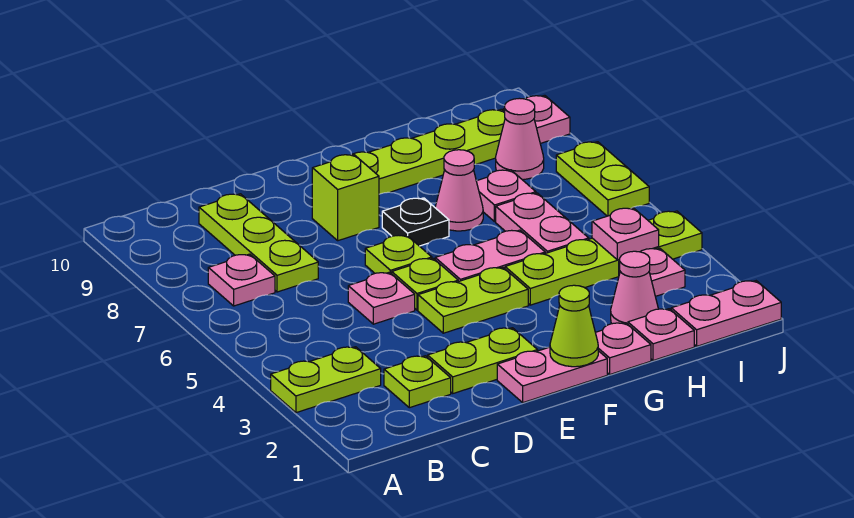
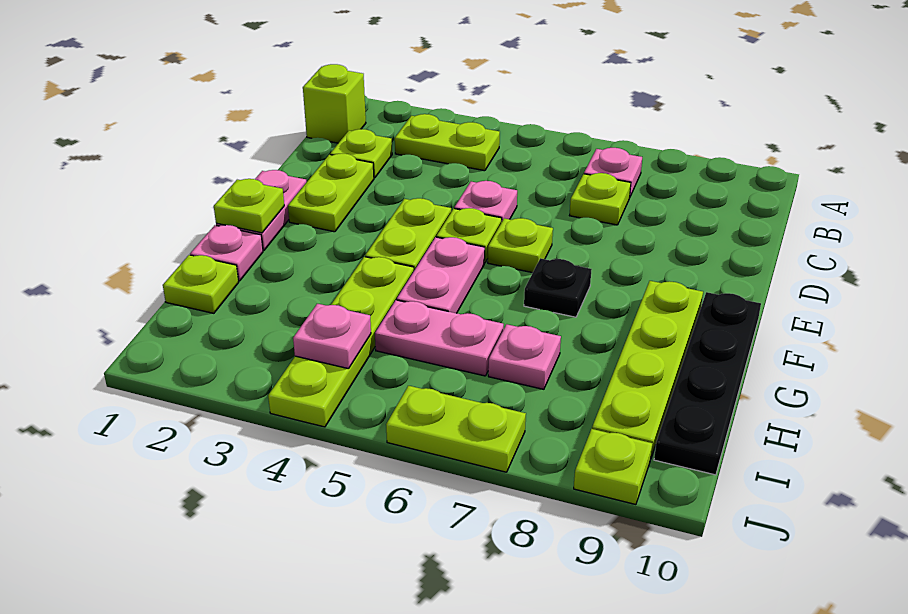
lime plate A3:B3 level 1 -> lime plate B3:B4 level 1
lime plate C7:C9 level 1 -> lime plate C7 level 1
lime brick E8 level 1 -> lime brick B1 level 1
lime cone F1 level 2 -> lime plate F1 level 2
none -> black plate F10:I10 level 1
pink cone G7 level 1 -> none
pink plate H1 level 1 -> lime plate H1 level 1
pink cone H2 level 1 -> none
pink plate I1:J1 level 1 -> none
pink plate I3 level 1 -> none
pink cone I8 level 1 -> none
pink plate J9 level 1 -> lime plate J9 level 1

